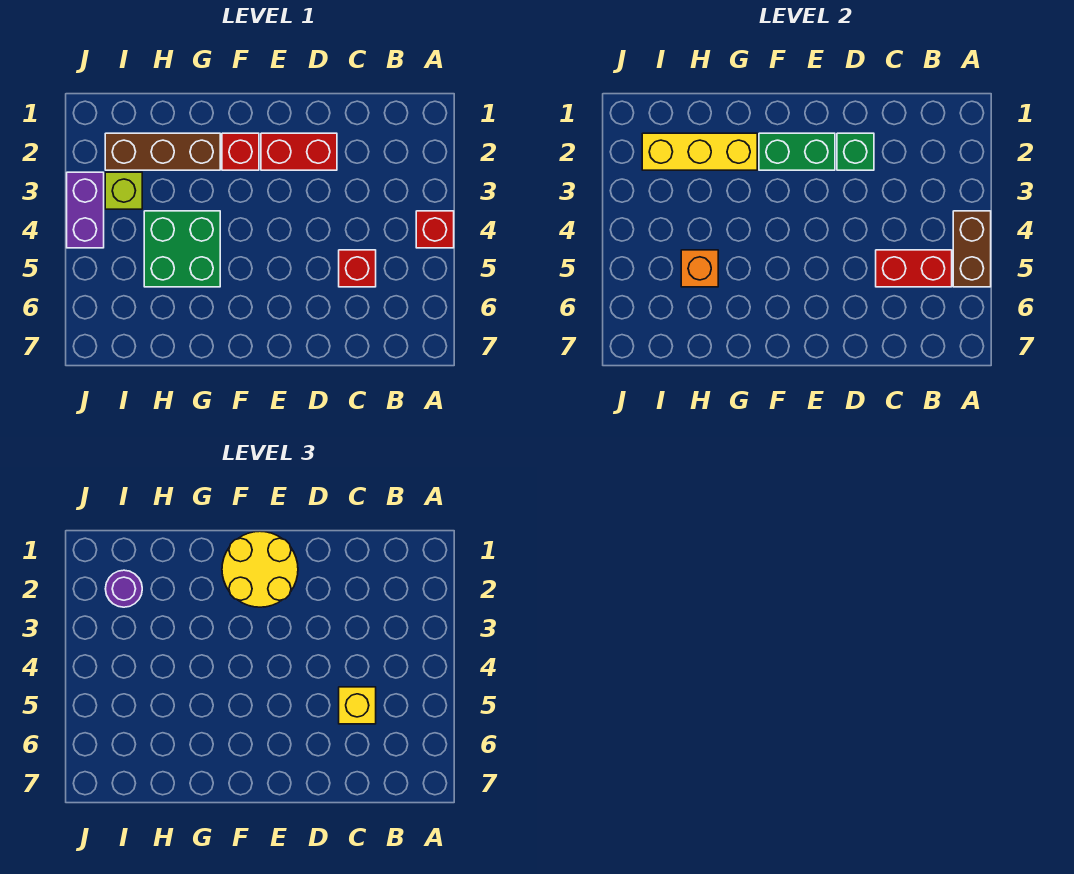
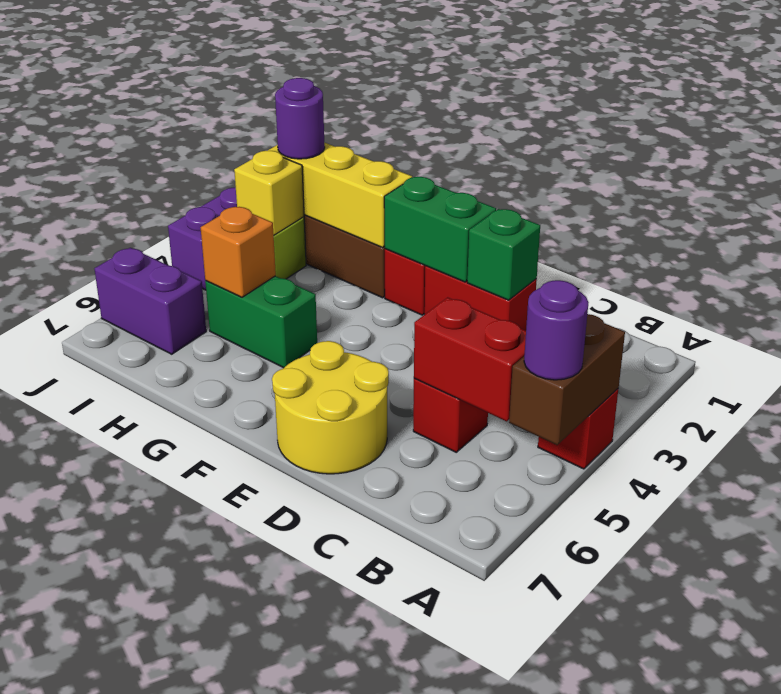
none -> purple round brick A5 level 3
yellow brick C5 level 3 -> yellow brick I3 level 2
yellow round brick E1:F2 level 3 -> yellow round brick D6:E7 level 1
green brick G4:H5 level 1 -> green brick G5:H5 level 1
none -> purple brick I6:J6 level 1

